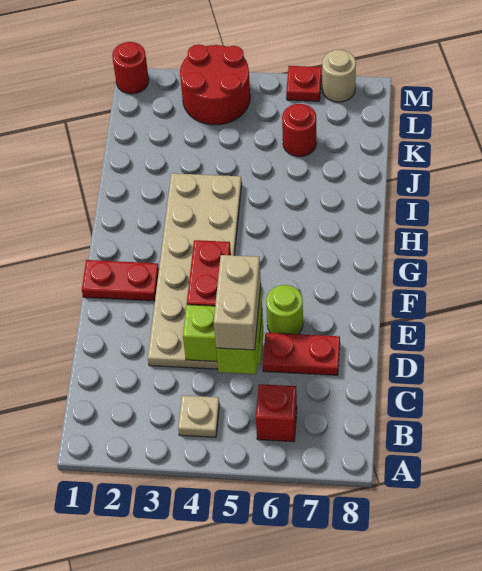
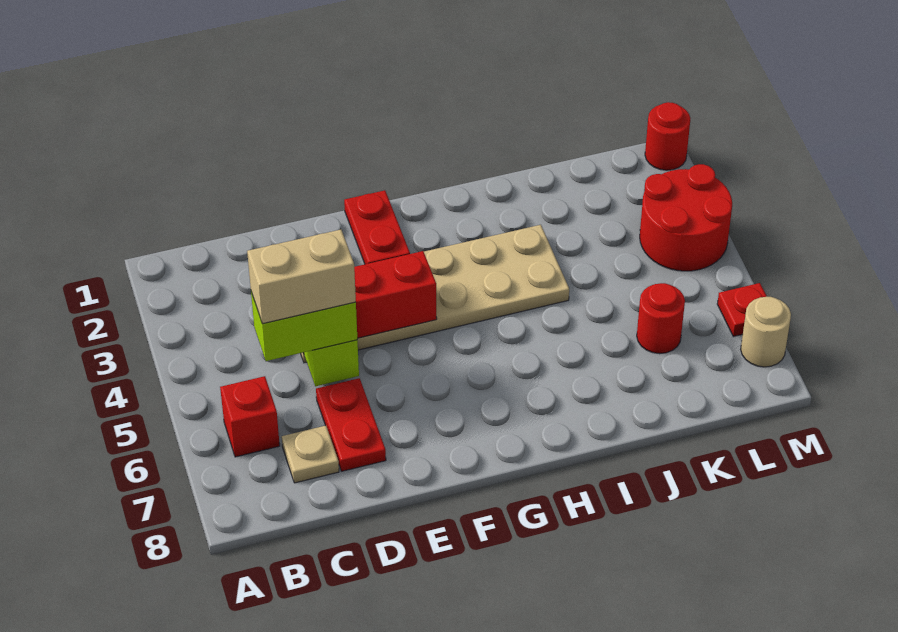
tan plate B4 level 1 -> tan plate C7 level 1
lime round brick E6 level 1 -> none

